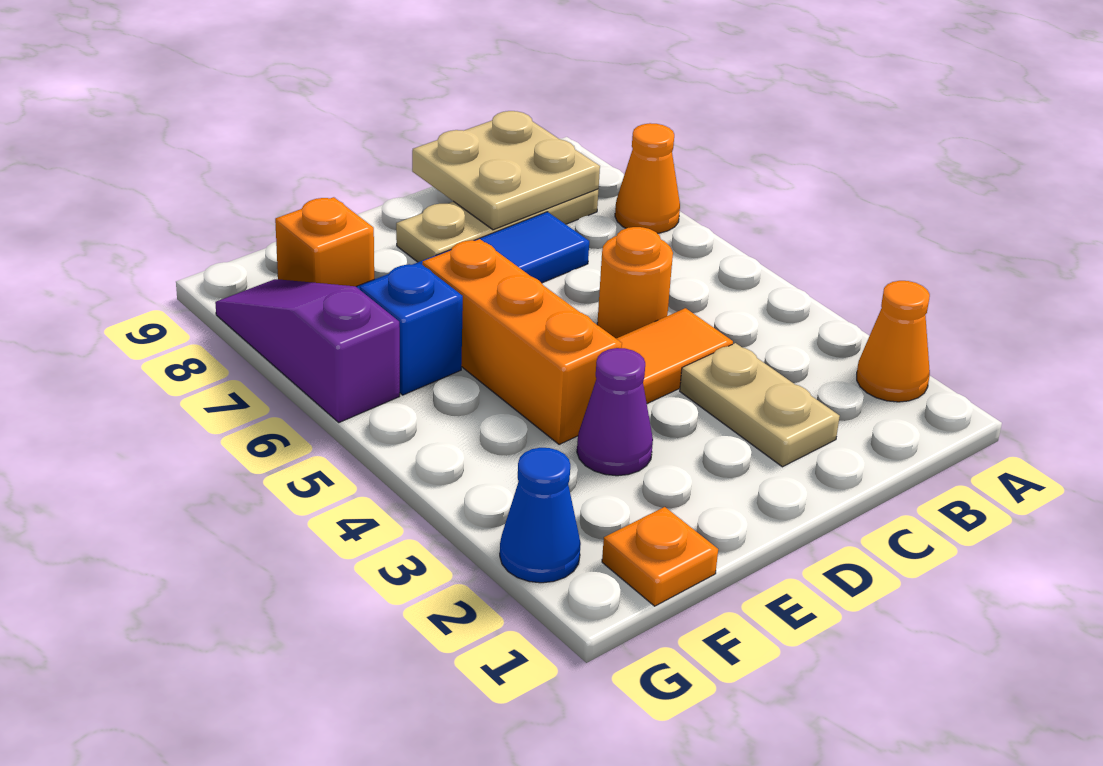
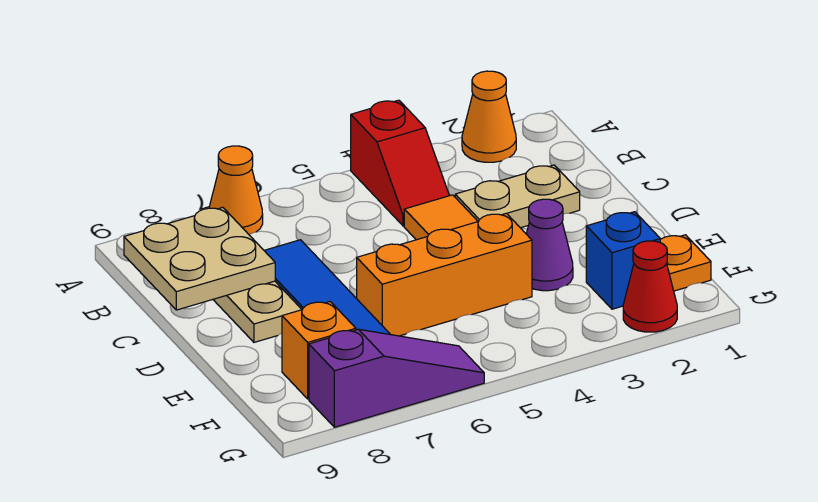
none -> red slope A4:B4 level 1 top A
orange round brick C5 level 1 -> none
blue brick F6 level 1 -> blue brick F2 level 1
blue cone G2 level 1 -> red cone G2 level 1
purple slope G6:G8 level 1 top 6 -> purple slope G6:G8 level 1 top 8

